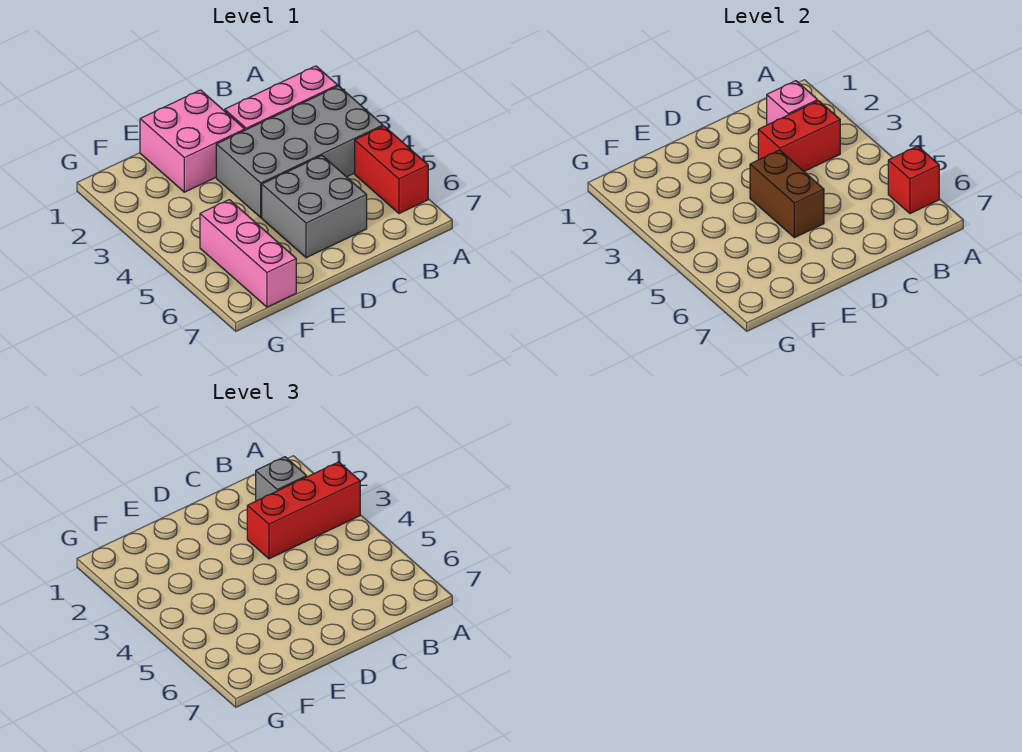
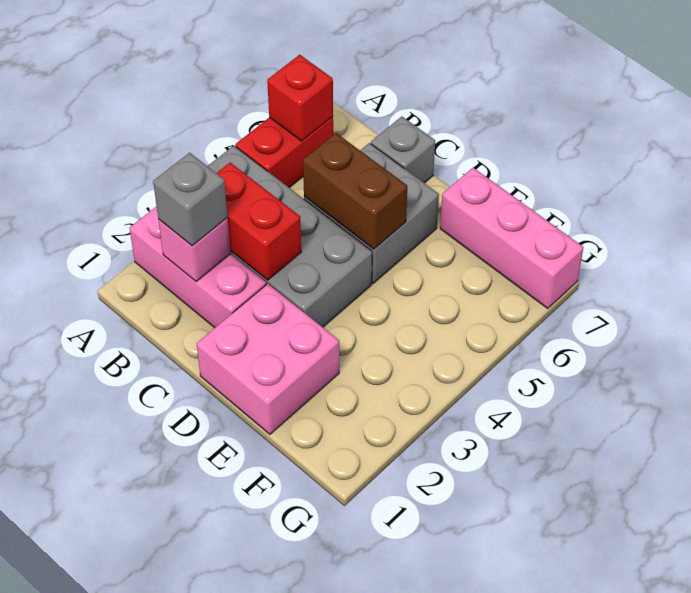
red brick A3:C3 level 3 -> none
none -> grey brick C7 level 1
brown brick D4:D5 level 2 -> brown brick C5:D5 level 2
pink brick F5:F7 level 1 -> pink brick E7:G7 level 1

